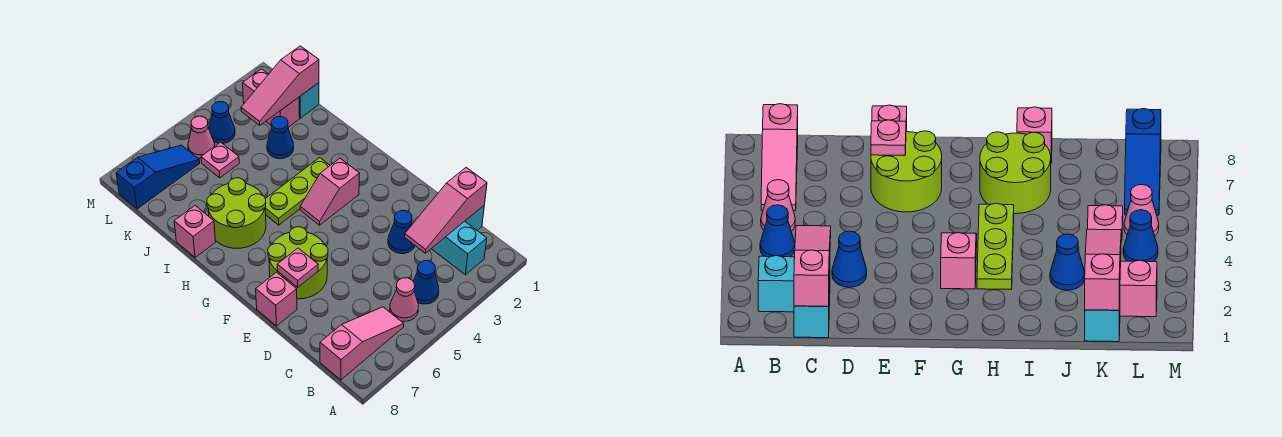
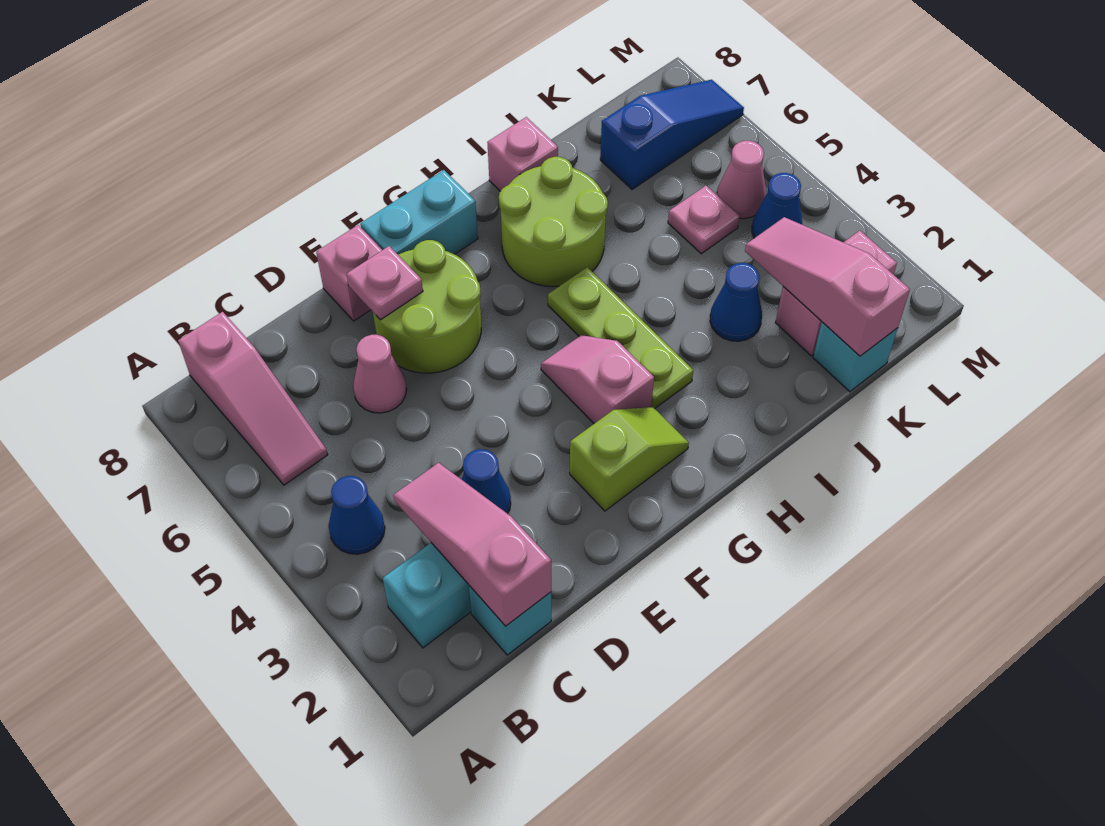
pink cone B5 level 1 -> pink cone D6 level 1
none -> lime slope F2:G2 level 1 top F
none -> cyan brick F8:G8 level 1
blue slope L6:L8 level 1 top 8 -> blue slope K7:M7 level 1 top K

